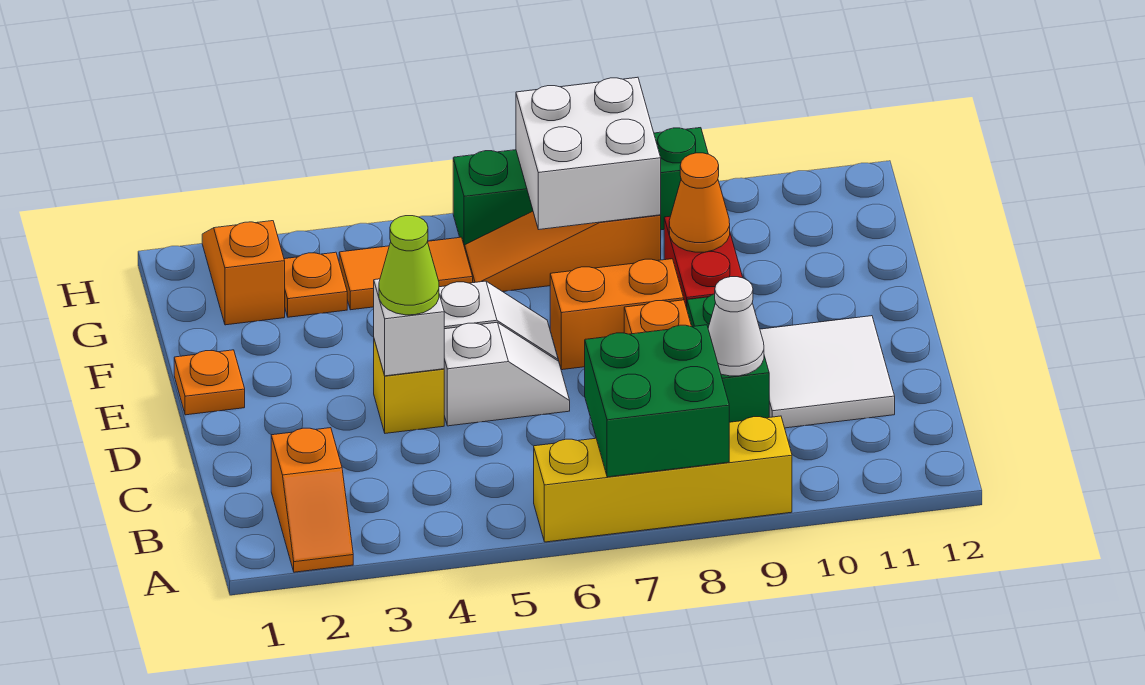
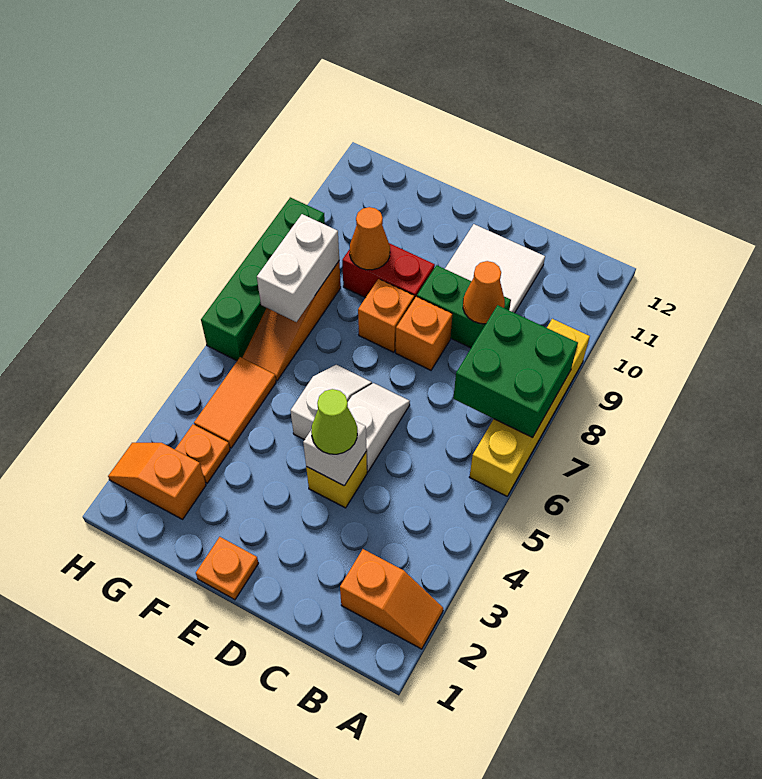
white cone C9 level 2 -> orange cone C9 level 2
orange brick E7:E8 level 1 -> orange brick E8 level 1
white brick G7:H8 level 2 -> white brick G7:G8 level 2

